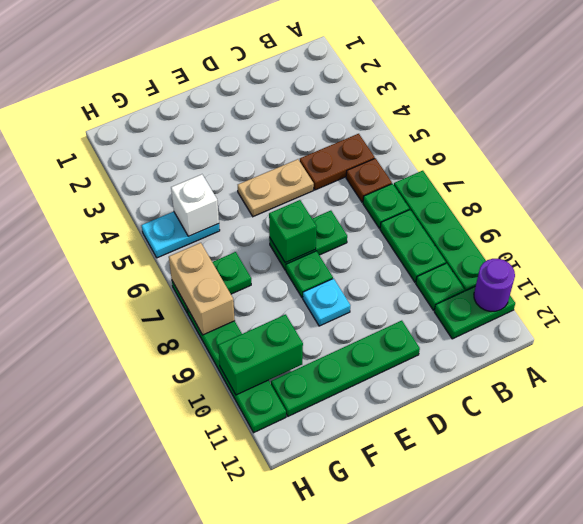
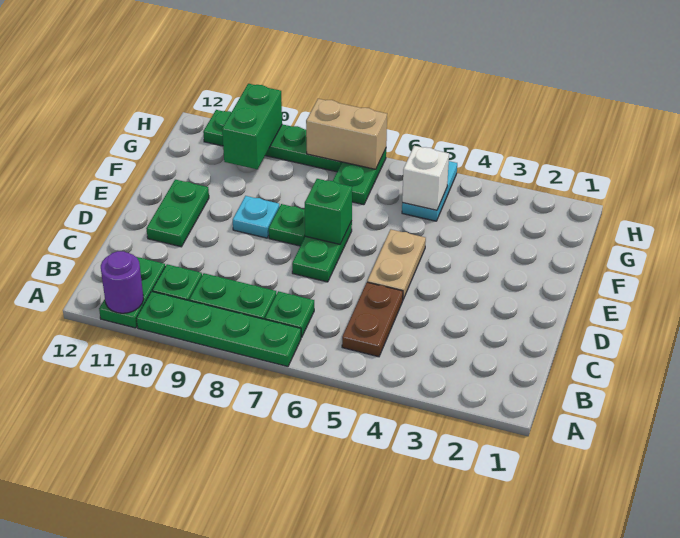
brown plate B6 level 1 -> none
green plate D11:G11 level 1 -> green plate D11:E11 level 1

